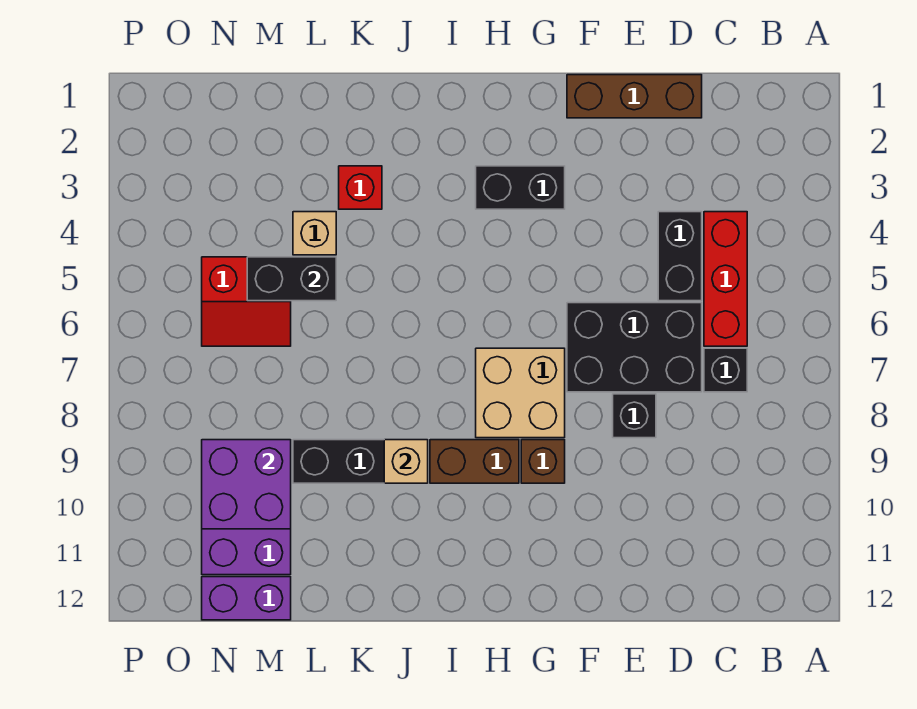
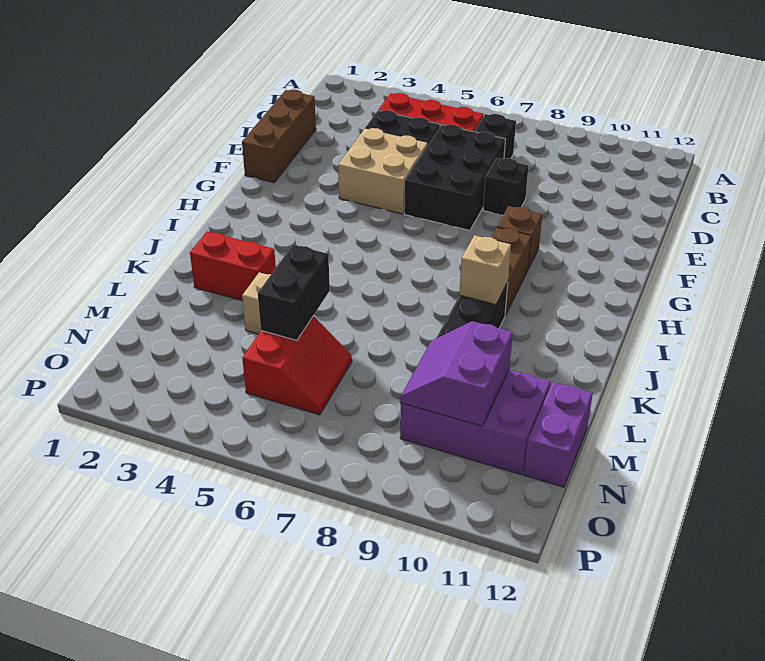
black brick G3:H3 level 1 -> none
tan brick G7:H8 level 1 -> tan brick E4:F5 level 1
red brick K3 level 1 -> red brick K2:K3 level 1
purple brick M9:N10 level 2 -> purple slope M9:N10 level 2 top 10

